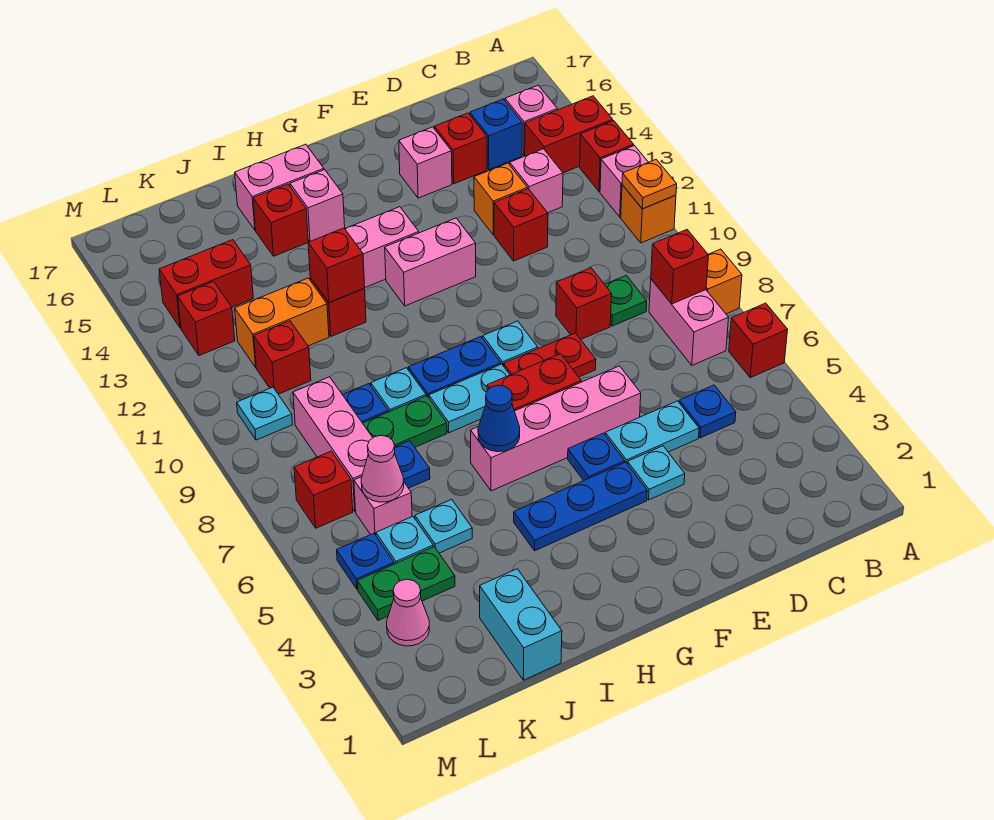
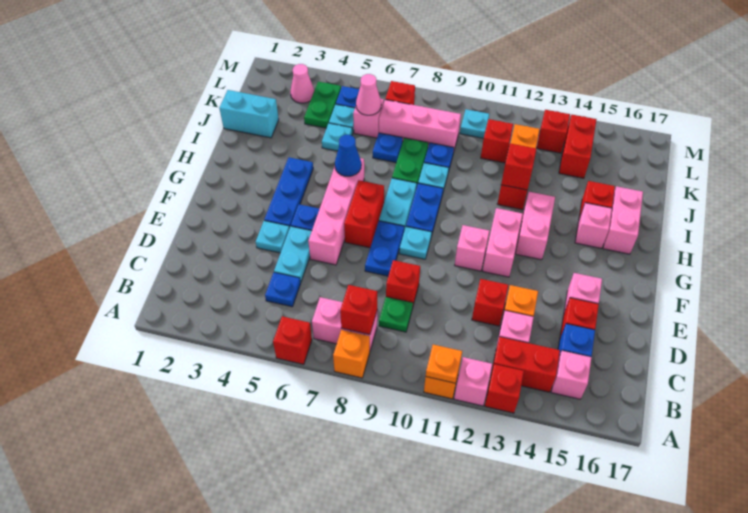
red brick A14:B14 level 1 -> red brick B13:B14 level 1
red plate E8:F8 level 1 -> blue plate E8:F8 level 1
none -> pink brick F11 level 1

